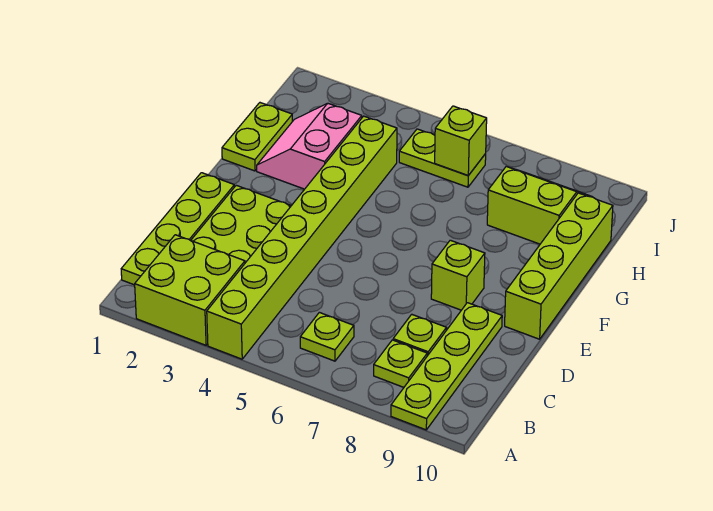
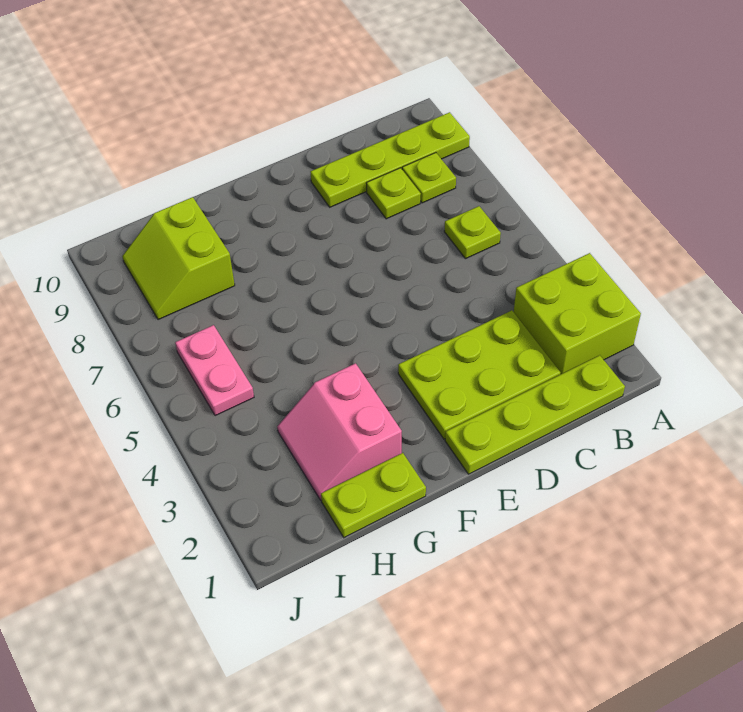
lime brick A4:H4 level 1 -> none
lime brick E8 level 1 -> none
lime brick E10:H10 level 1 -> none
pink slope G2:H3 level 1 top 3 -> pink slope G2:H3 level 1 top G
lime plate I5:I6 level 1 -> pink plate I5:I6 level 1
lime brick I6 level 2 -> none

